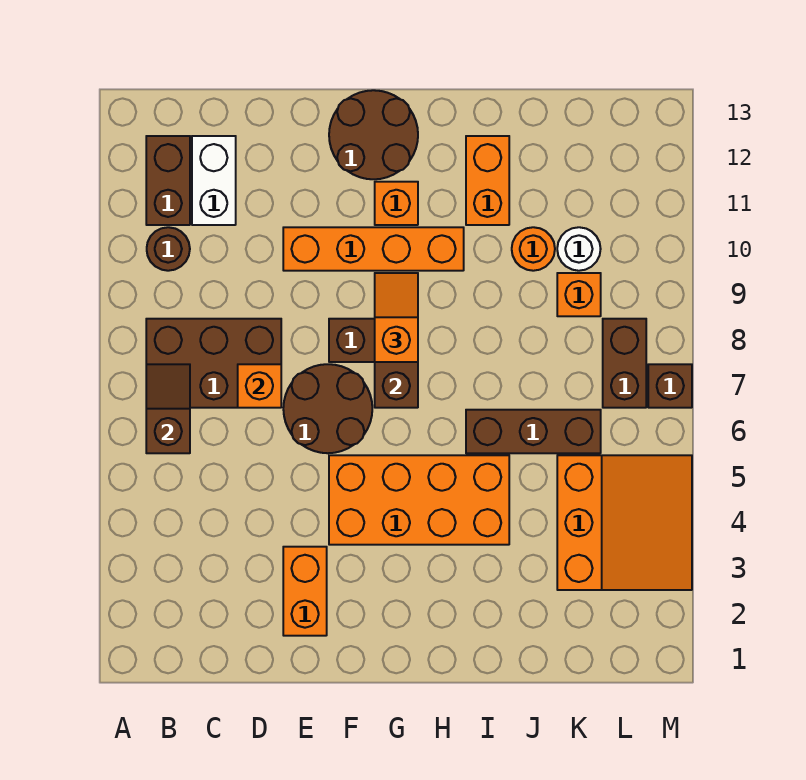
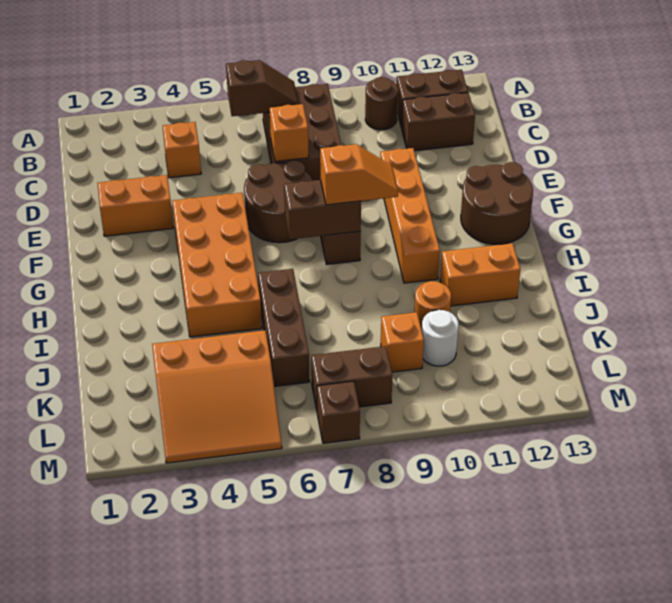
white brick C11:C12 level 1 -> brown brick C11:C12 level 1
orange brick G11 level 1 -> orange brick C4 level 1

